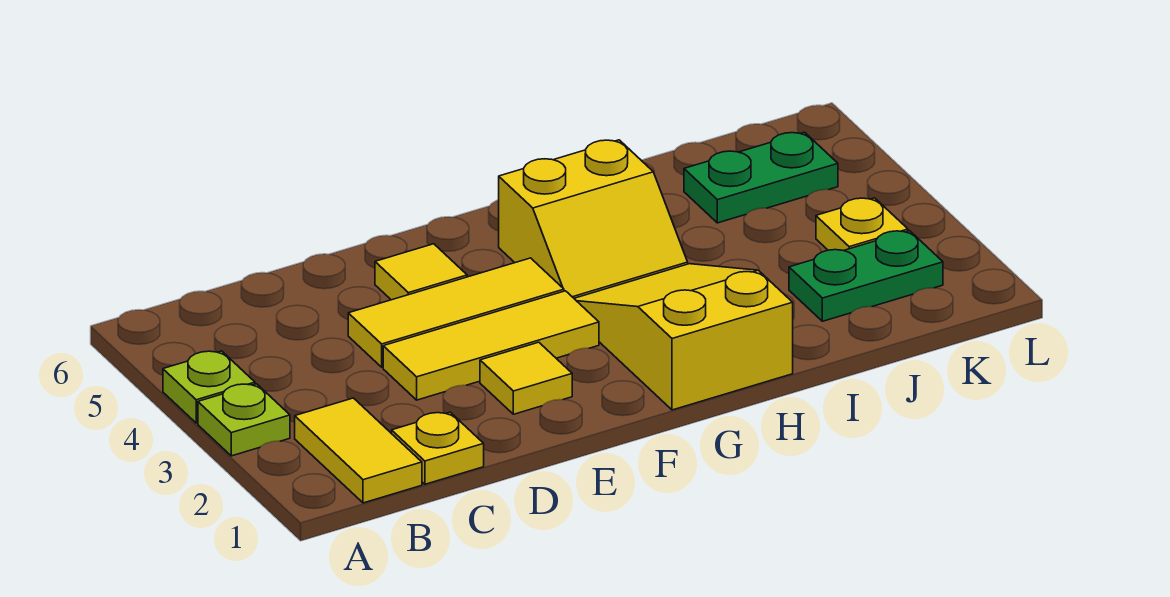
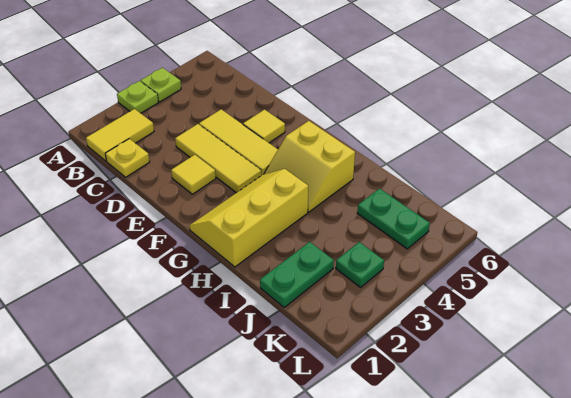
yellow slope G1:H3 level 1 top 1 -> yellow slope G1:H3 level 1 top H
green plate J2:K2 level 1 -> green plate J1:J2 level 1
yellow plate K3 level 1 -> green plate K3 level 1

